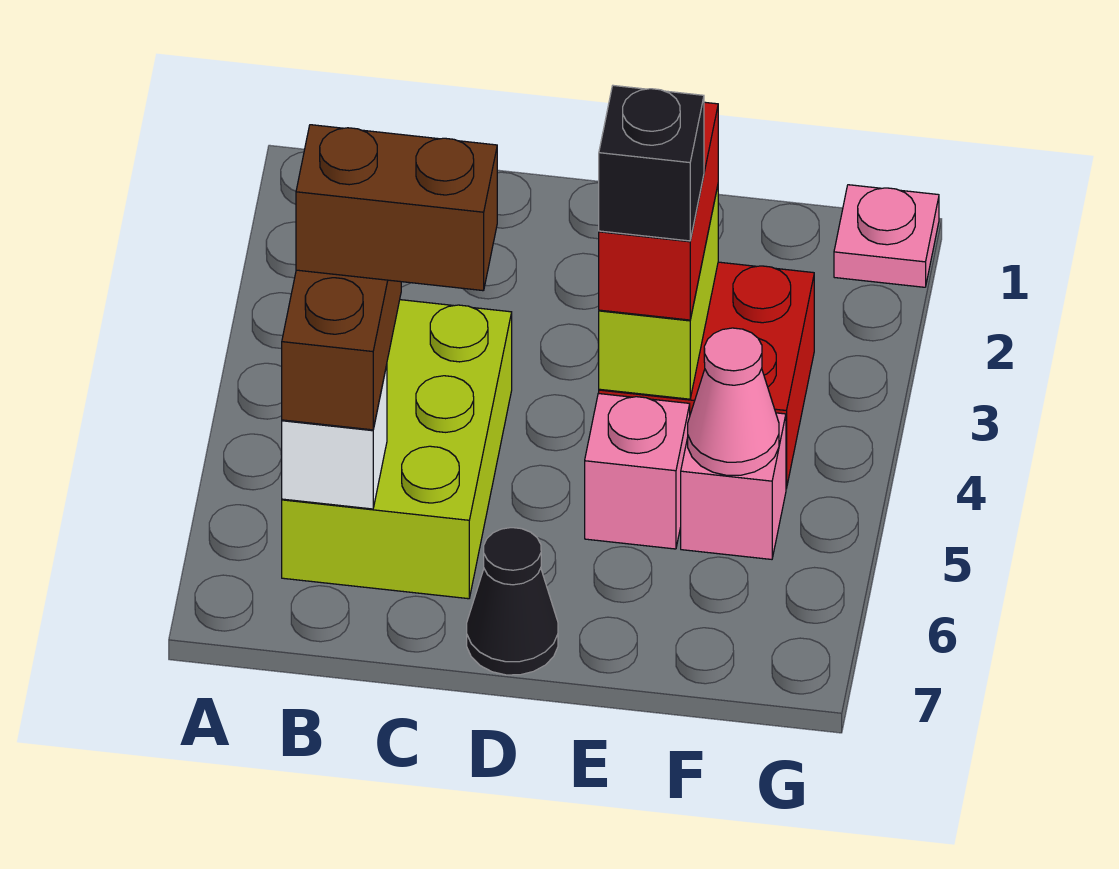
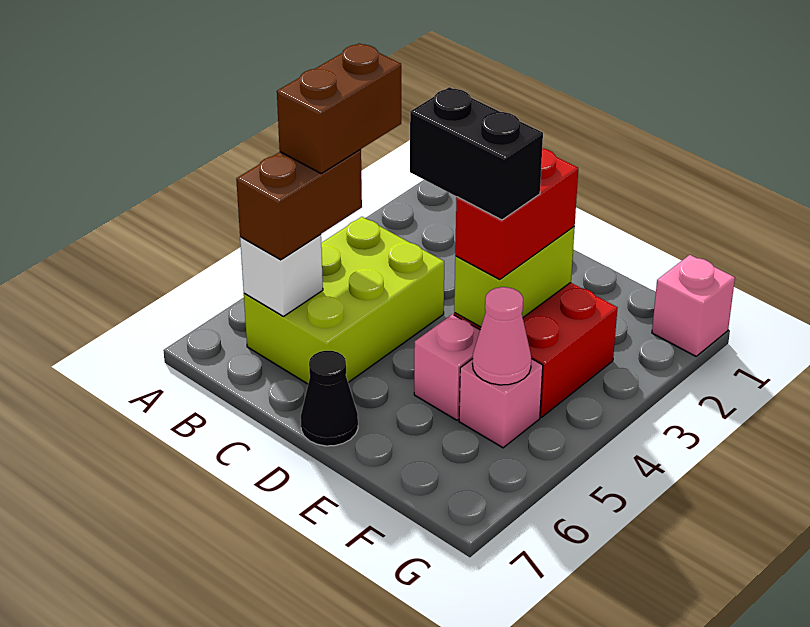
brown brick B5:C5 level 4 -> brown brick B4:B5 level 4
black brick E4 level 4 -> black brick D4:E4 level 4
pink plate G1 level 1 -> pink brick G1 level 1

